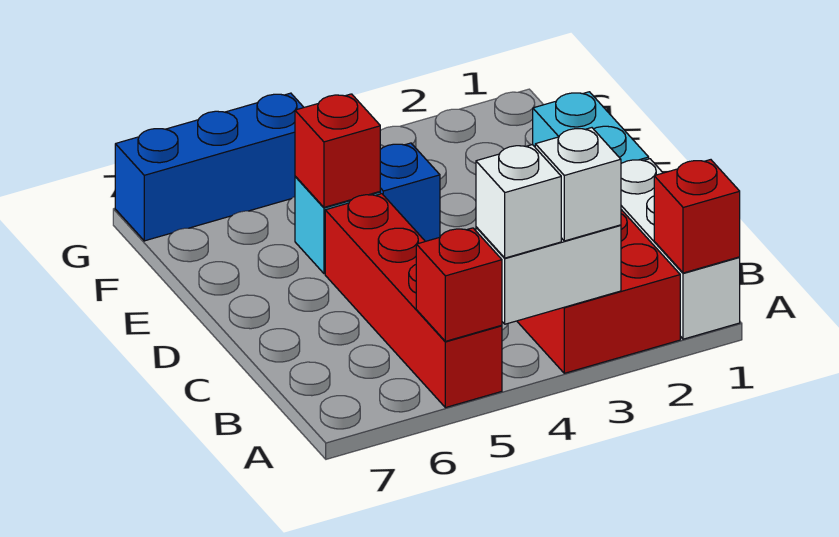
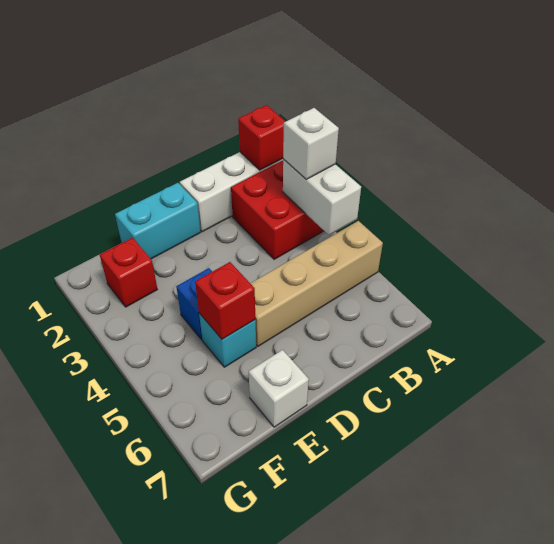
white brick A4 level 3 -> white brick E7 level 1
red brick A5:D5 level 1 -> tan brick A5:D5 level 1
red brick A5 level 2 -> red brick F2 level 1
blue brick G5:G7 level 1 -> none

